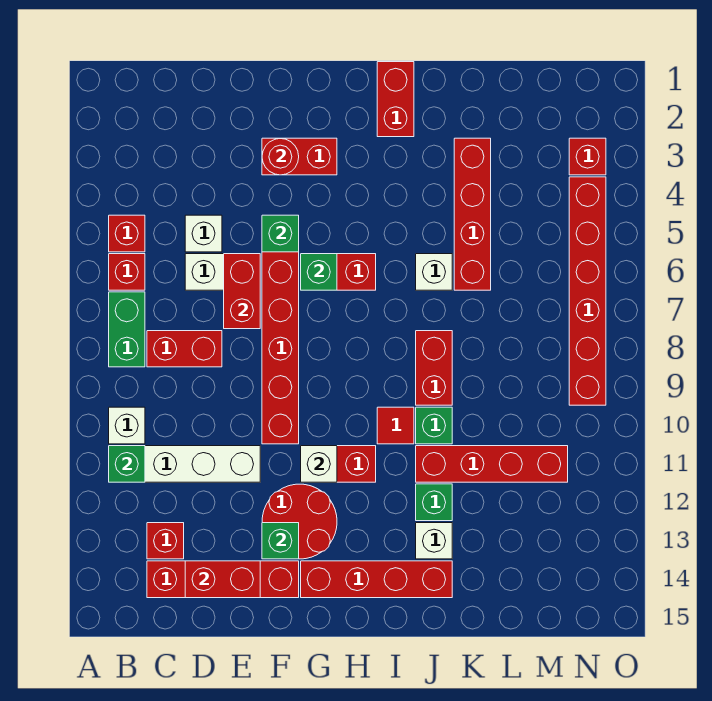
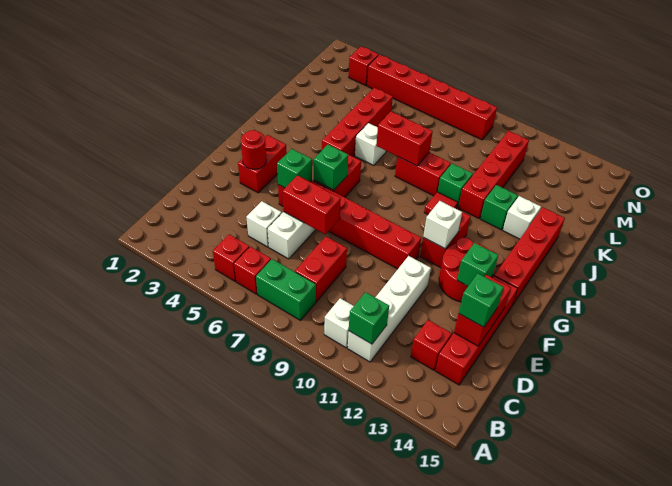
none -> green brick D14 level 3
red brick I1:I2 level 1 -> red brick J7:J8 level 2
red brick K3:K6 level 1 -> red brick I5:L5 level 1

